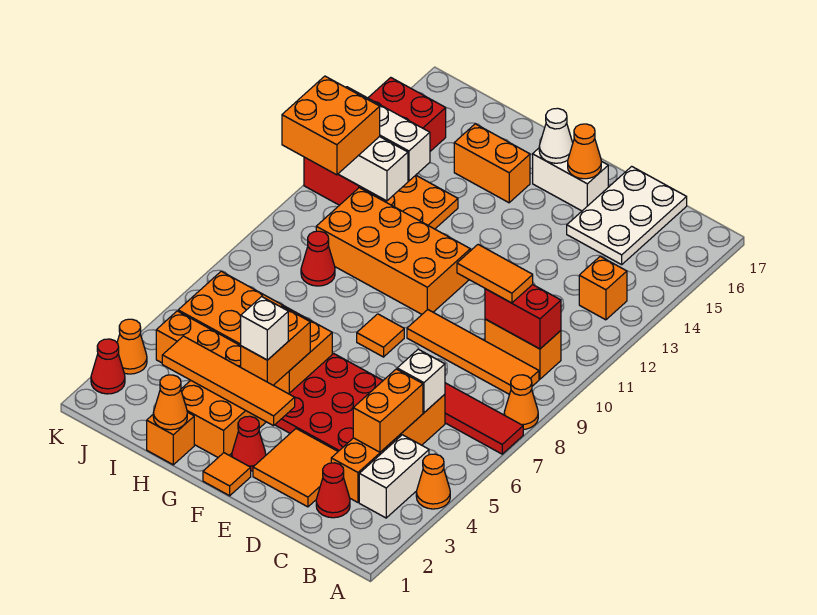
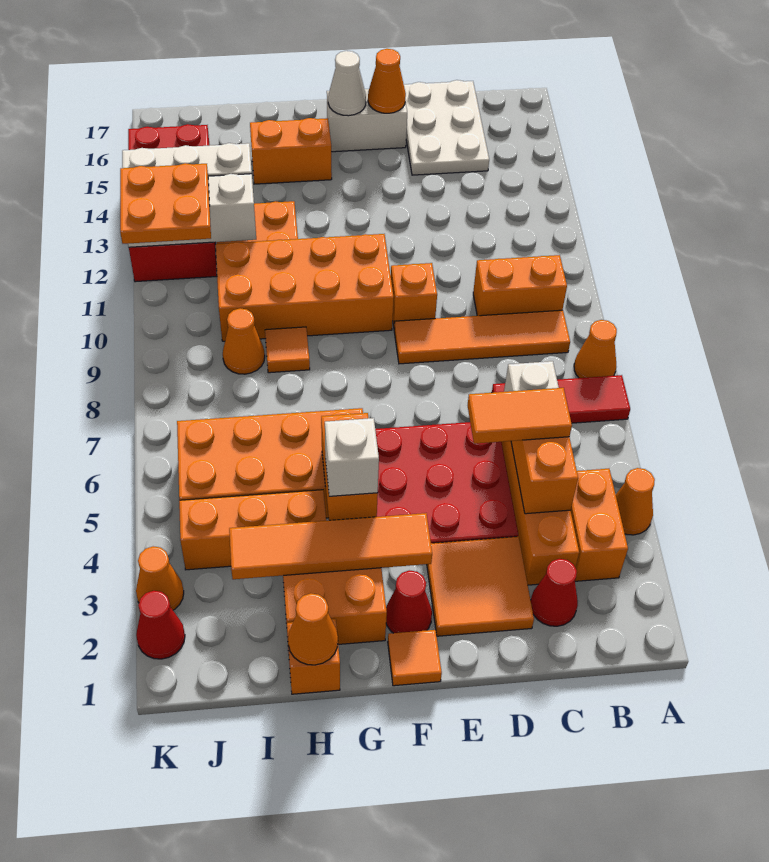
white brick B3:B4 level 1 -> orange brick B3:B4 level 1
red brick B10:C10 level 2 -> none
orange brick B13 level 1 -> orange brick E10 level 1
orange tile C10:D10 level 3 -> orange tile C5:D5 level 3
orange tile F8 level 1 -> orange tile H9 level 1
red cone I9 level 1 -> orange cone I9 level 1
orange brick J11:K12 level 3 -> orange plate J11:K12 level 3

